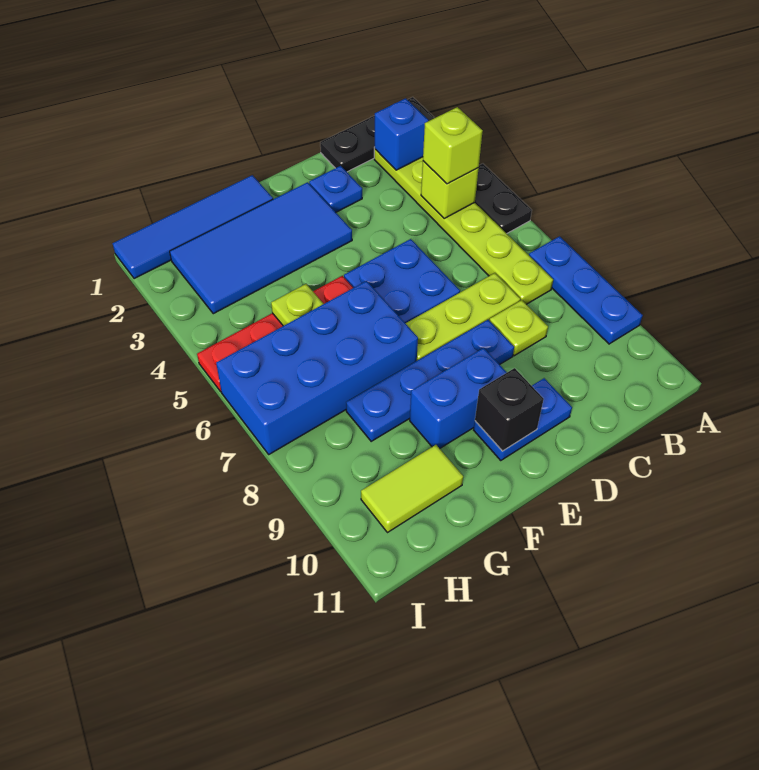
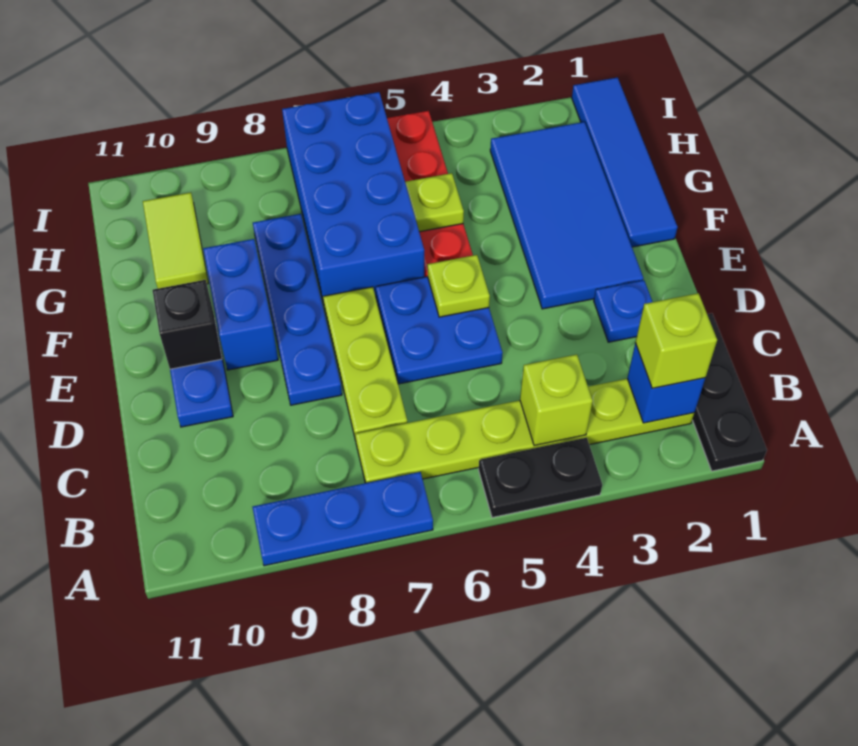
lime brick B4 level 3 -> lime brick B2 level 3
lime plate C8 level 1 -> lime plate E5 level 2

